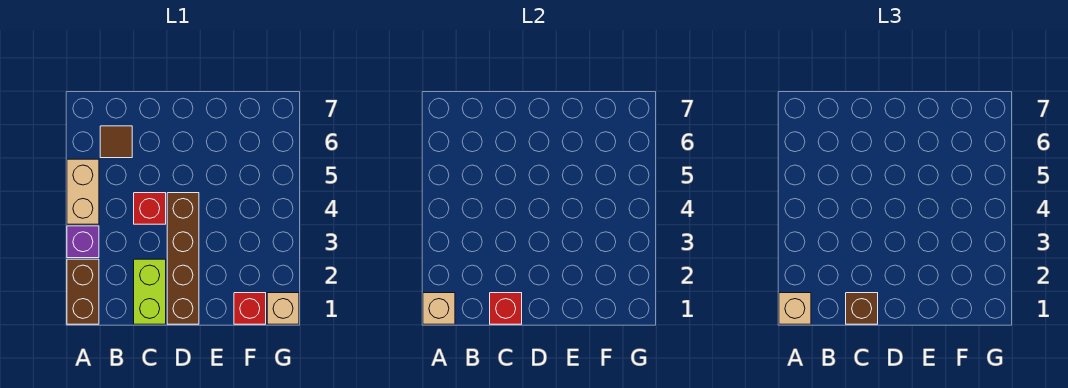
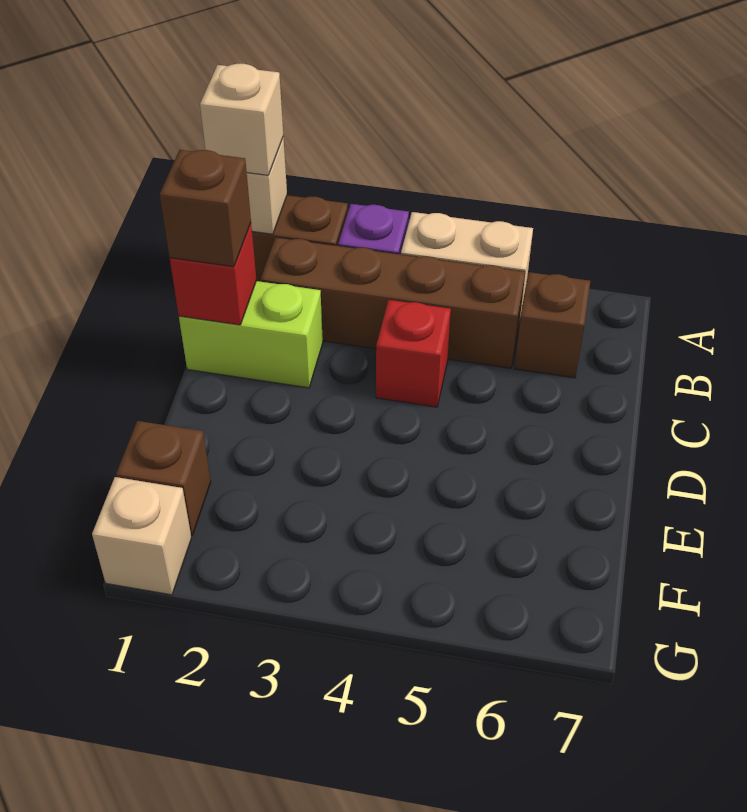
brown tile B6 level 1 -> brown brick B6 level 1
brown brick D1:D4 level 1 -> brown brick B2:B5 level 1
red brick F1 level 1 -> brown brick F1 level 1

